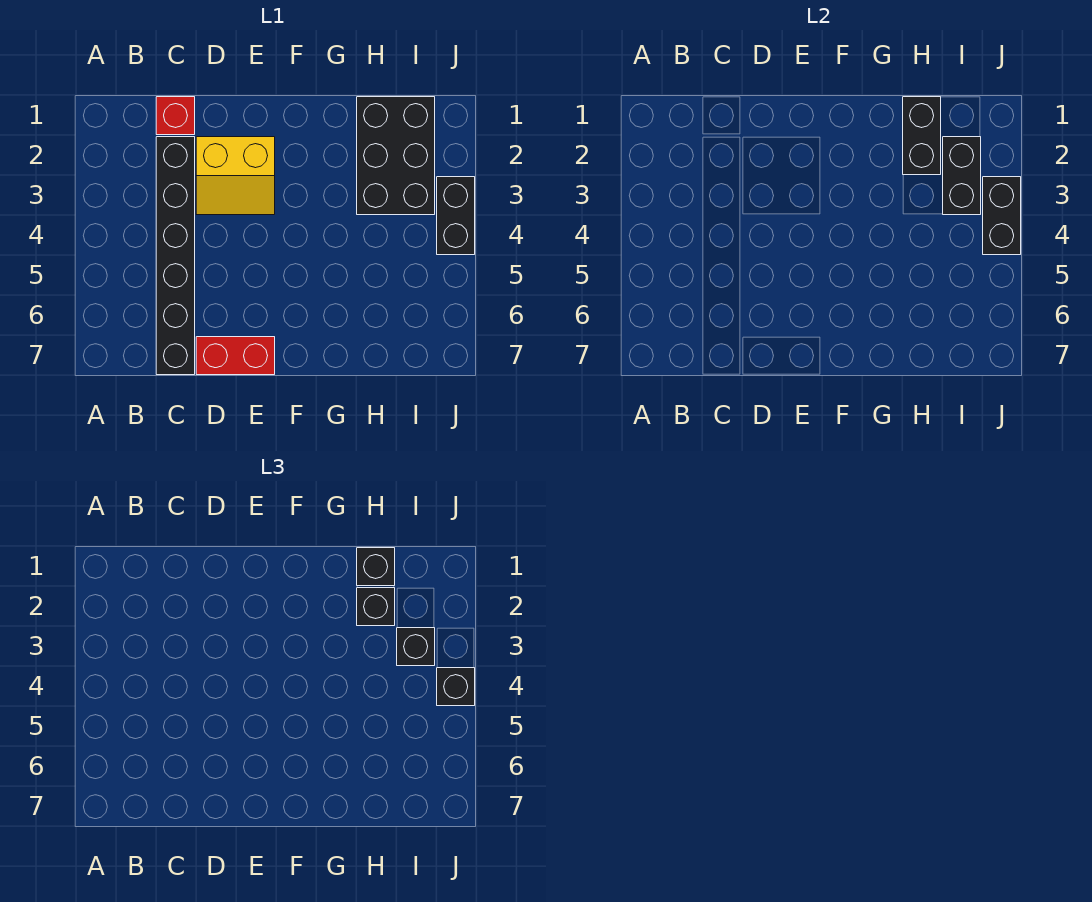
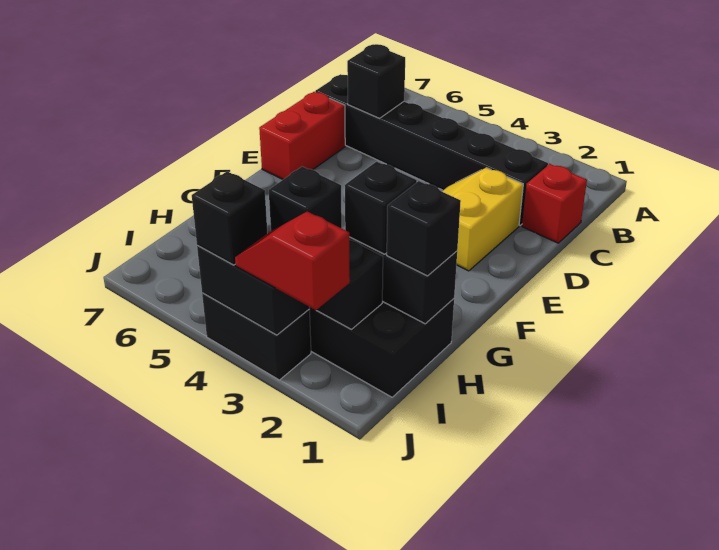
none -> black brick C6 level 2
none -> red slope J2:J3 level 3 top 2

